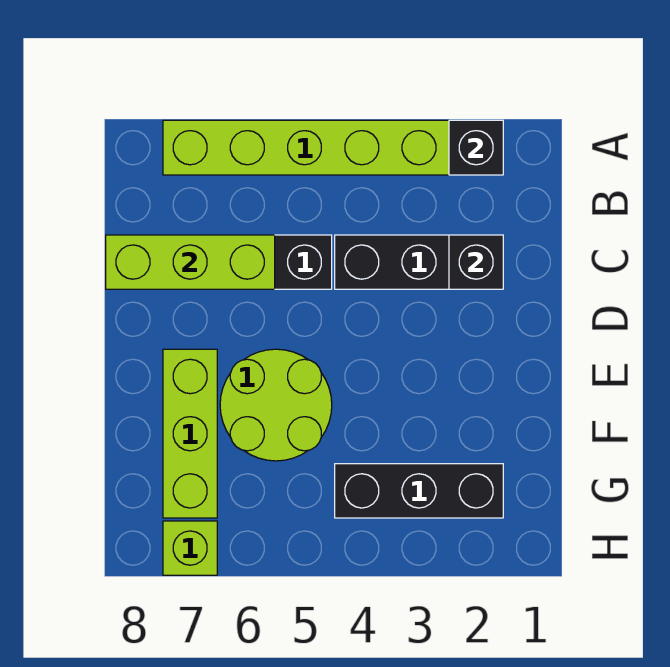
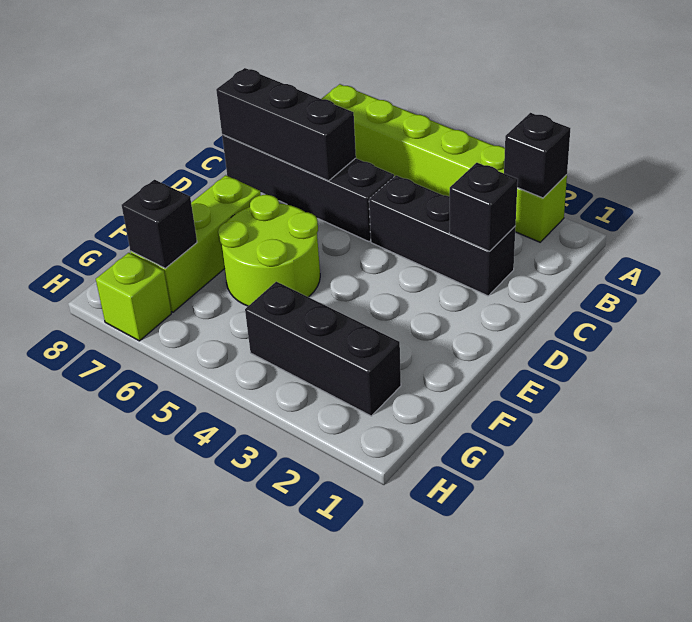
lime brick C6:C8 level 2 -> black brick C6:C8 level 2
none -> black brick G7 level 2

